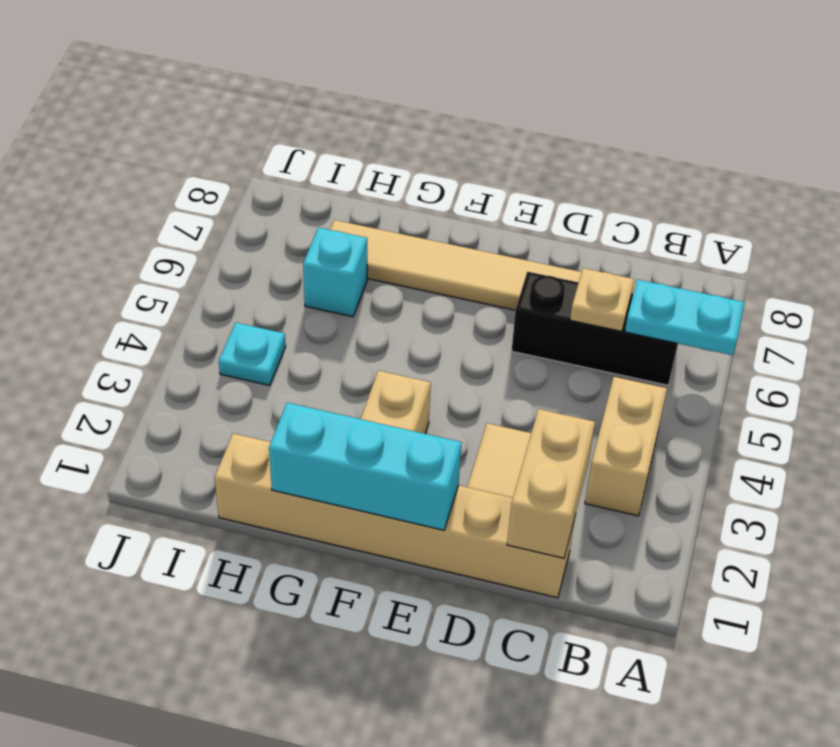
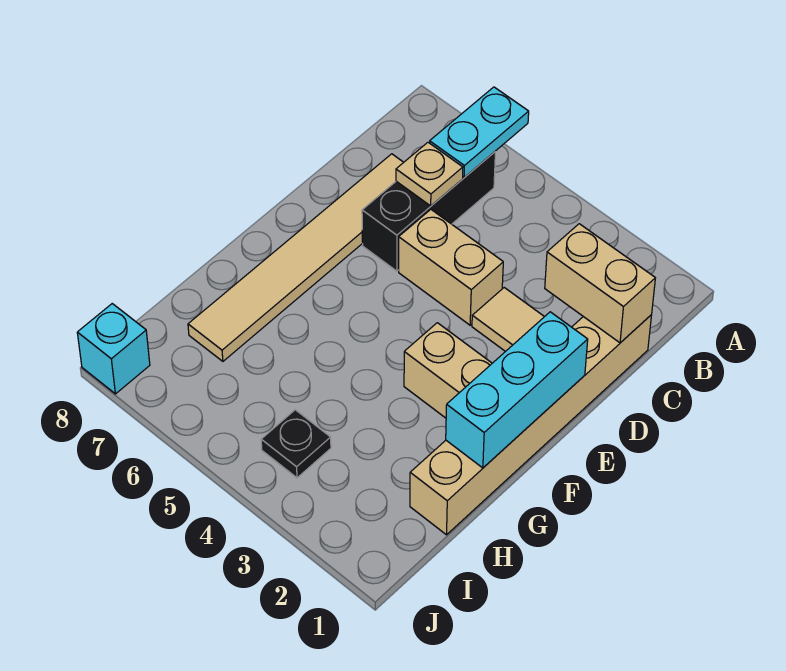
tan brick B3:B4 level 1 -> tan brick D4:D5 level 1
cyan brick H6 level 1 -> cyan brick J8 level 1
cyan plate I4 level 1 -> black plate I4 level 1

